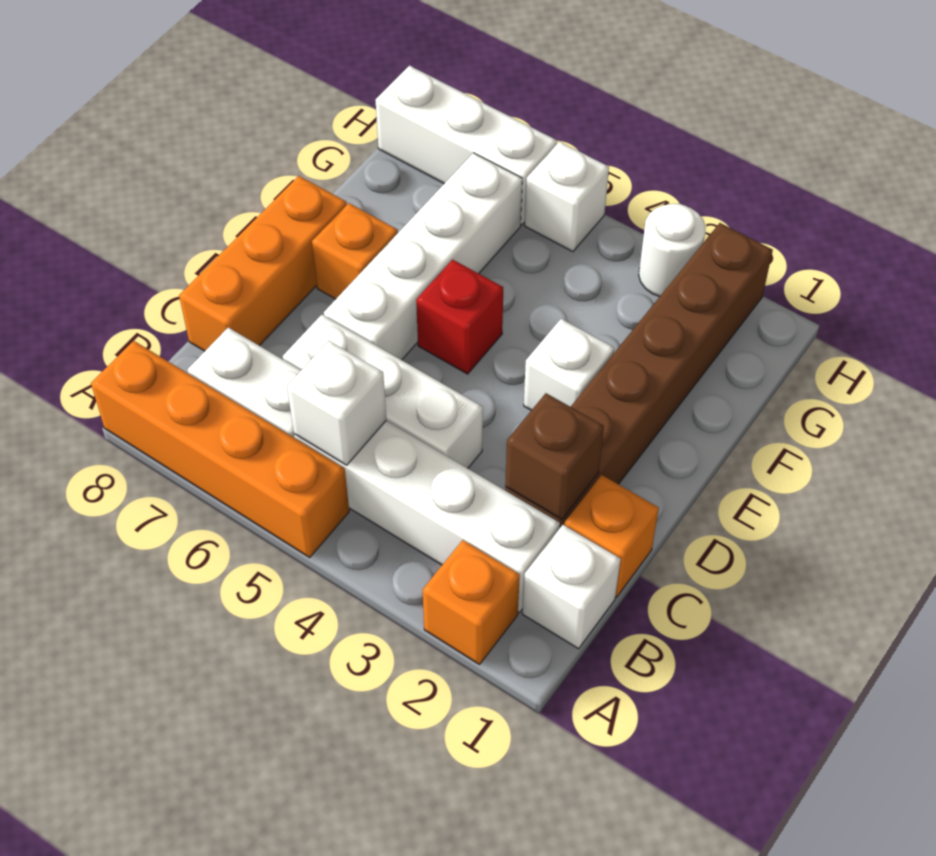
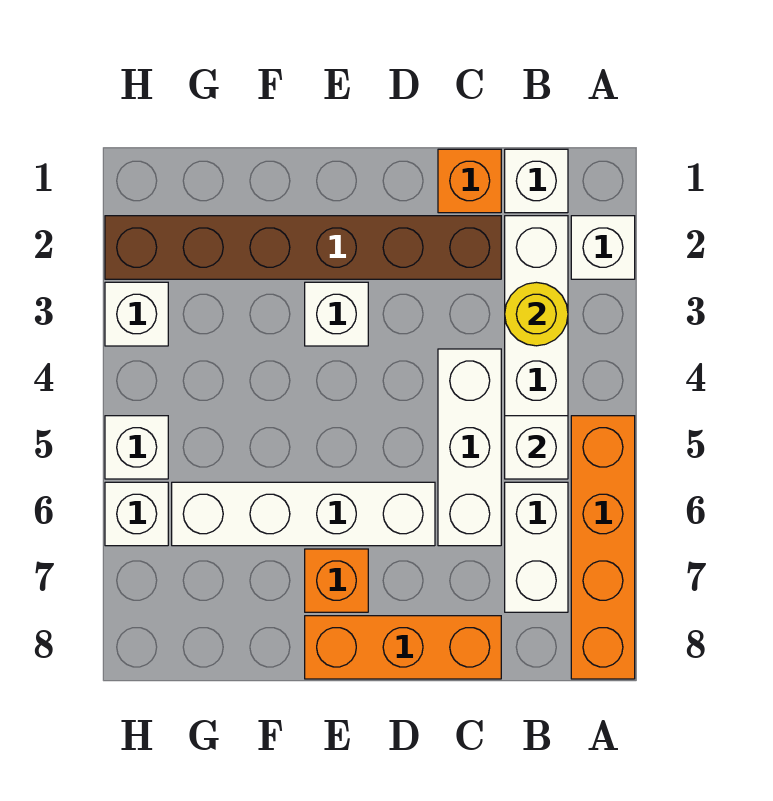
orange brick A2 level 1 -> white brick A2 level 1
none -> yellow round brick B3 level 2
brown brick C2 level 2 -> none
red brick E5 level 1 -> none
white round brick H3 level 1 -> white brick H3 level 1
white brick H6:H8 level 1 -> white brick H6 level 1

